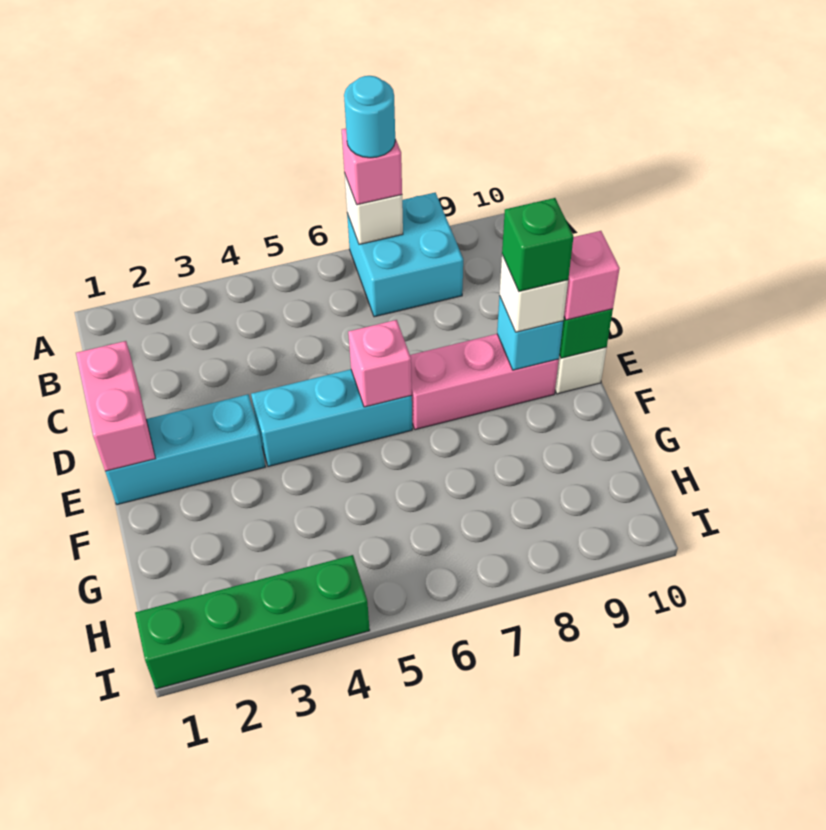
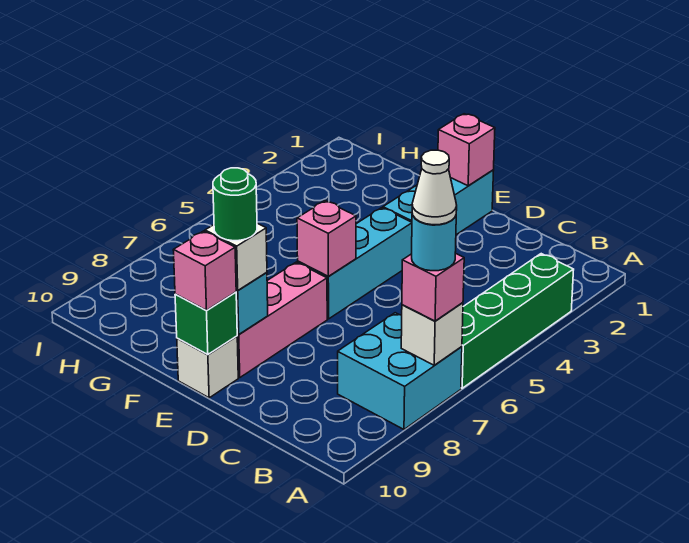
none -> white cone A7 level 5
pink brick D1:E1 level 2 -> pink brick E1 level 2
green brick E9 level 4 -> green round brick E9 level 4
green brick I1:I4 level 1 -> green brick A3:A6 level 1

